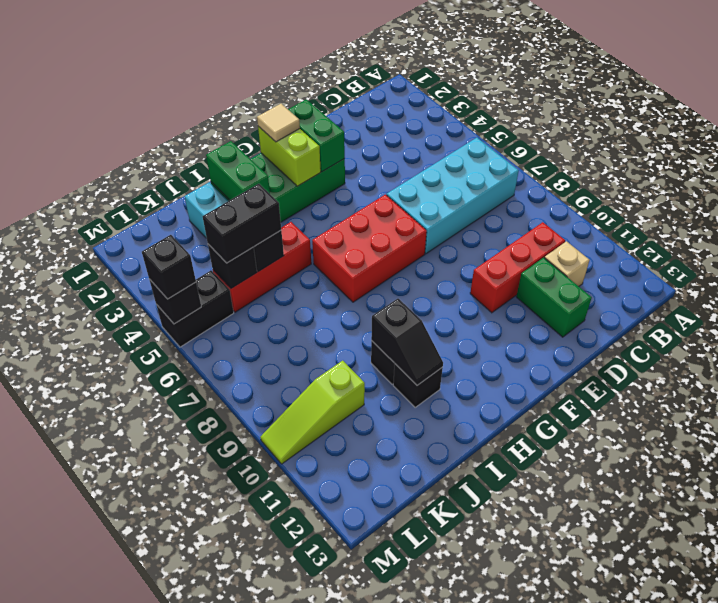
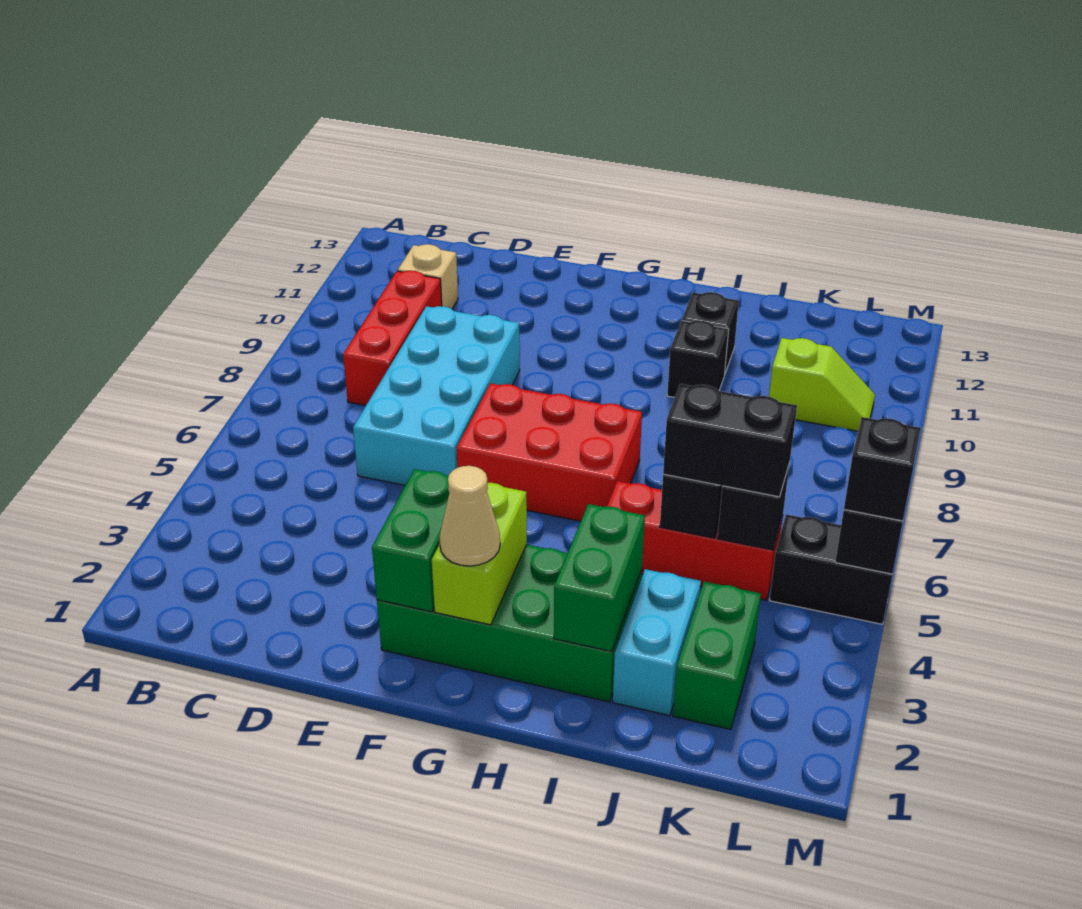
cyan brick B6:E7 level 1 -> cyan brick D6:E9 level 1
red brick C10:E10 level 1 -> red brick C8:C10 level 1
green brick D11:D12 level 1 -> green brick K2:K3 level 1
tan tile G2 level 3 -> tan cone G2 level 3
black slope I10:I11 level 2 top 10 -> none
lime slope K10:M10 level 1 top K -> lime slope K10:L10 level 1 top K

